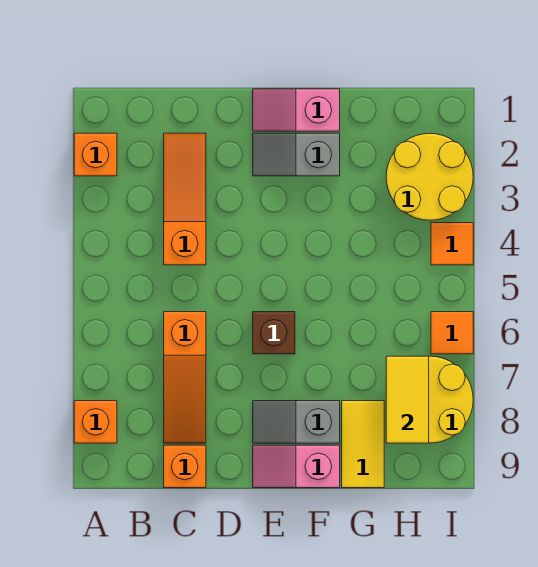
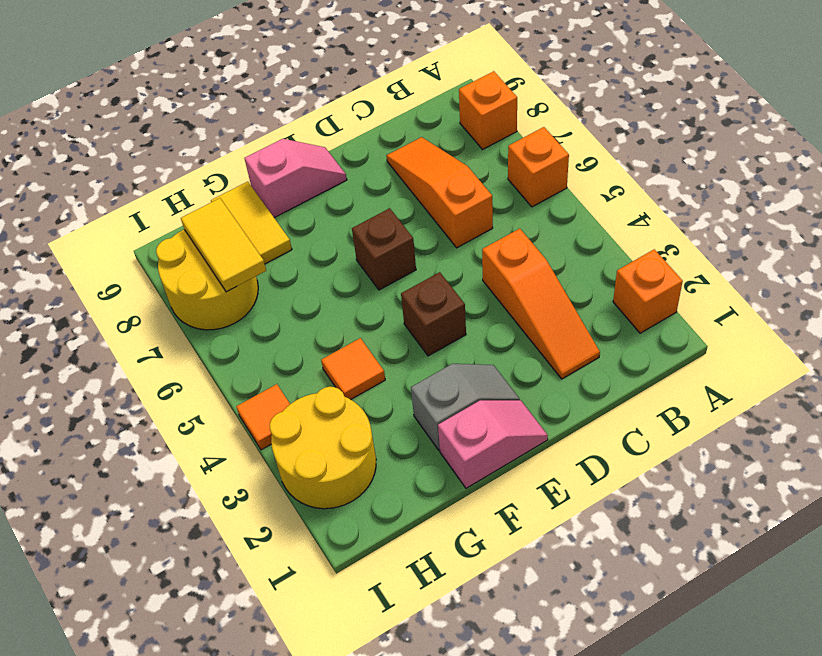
orange brick C9 level 1 -> orange brick A6 level 1
none -> brown brick E4 level 1
grey slope E8:F8 level 1 top F -> none
orange tile I6 level 1 -> orange tile G4 level 1

